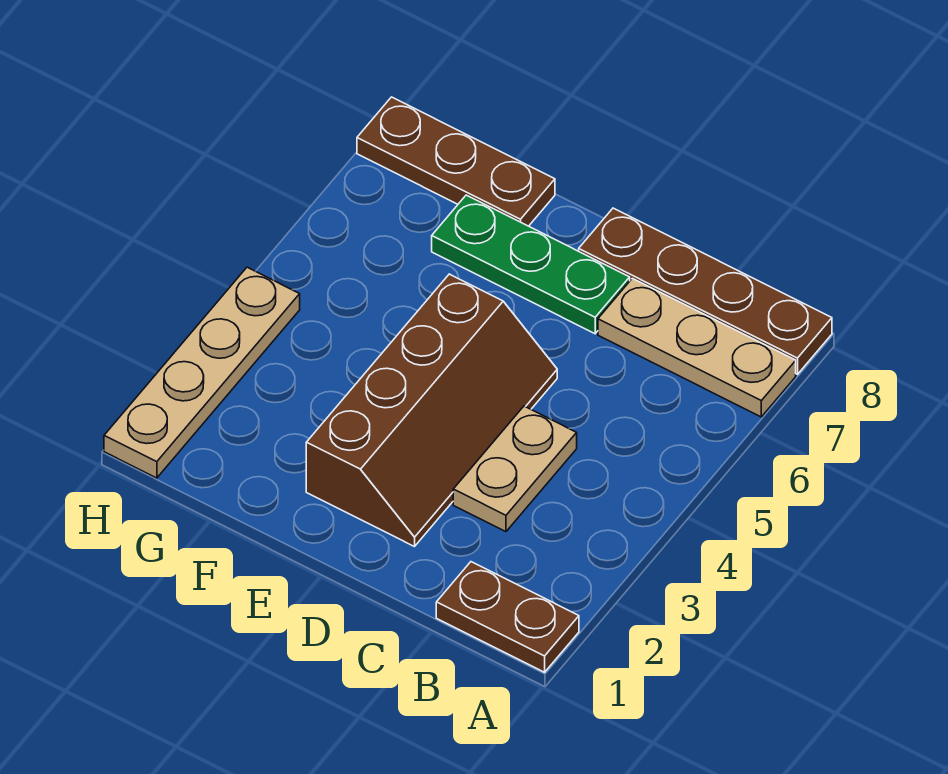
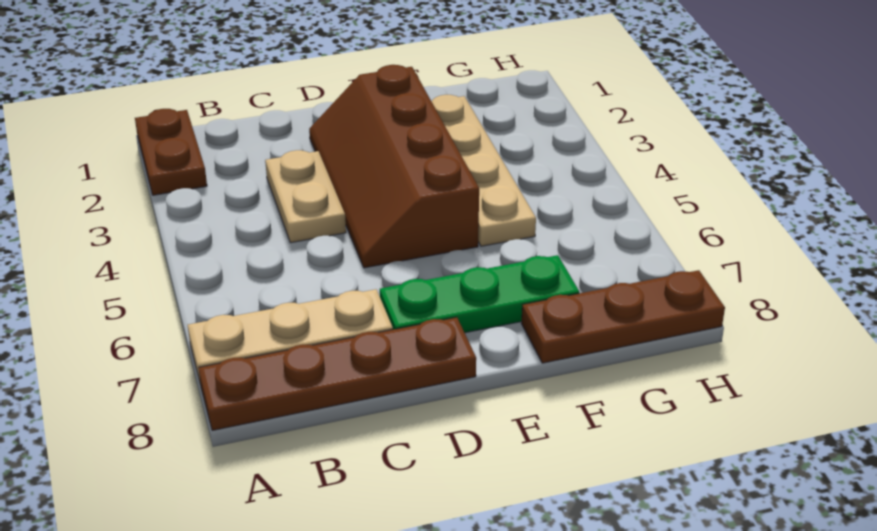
brown plate A1:B1 level 1 -> brown plate A1:A2 level 1
tan plate H1:H4 level 1 -> tan plate F2:F5 level 1

